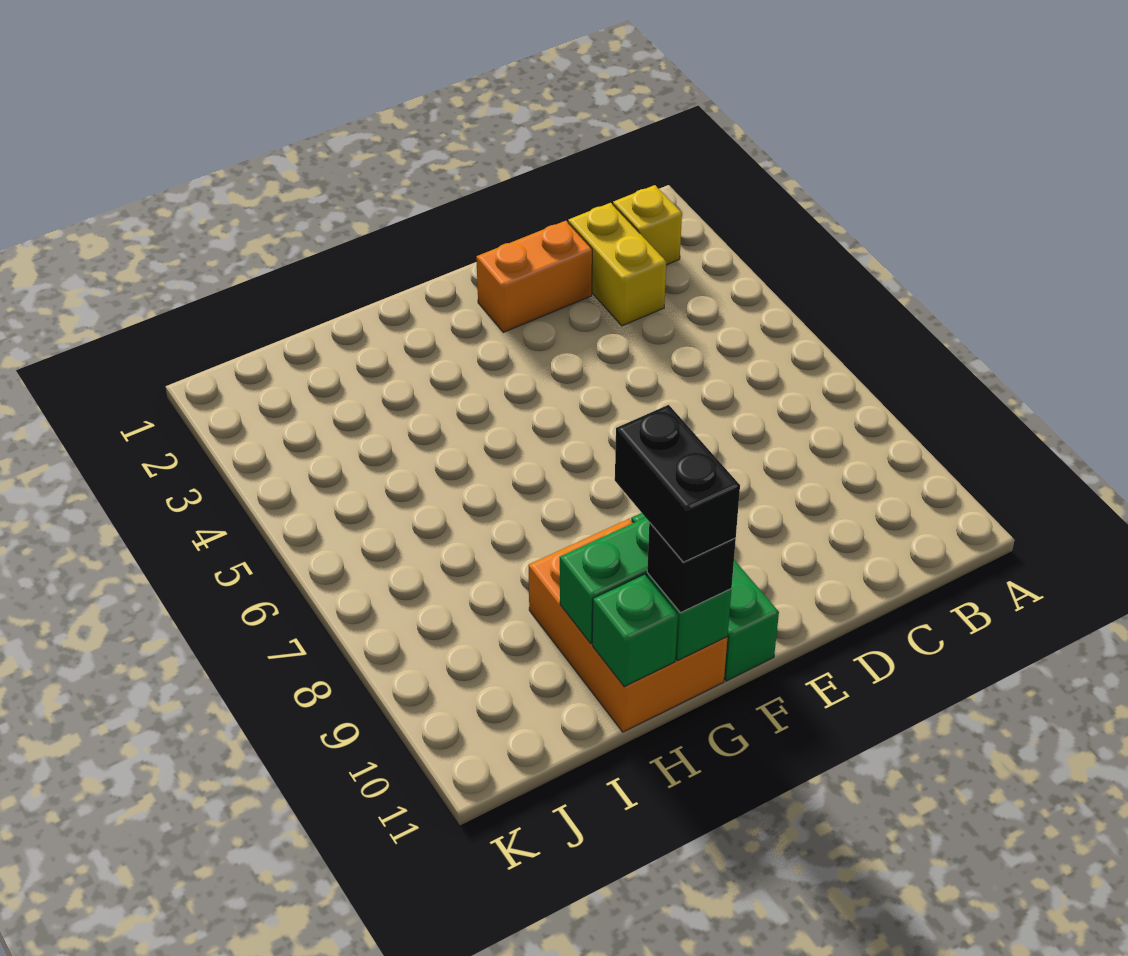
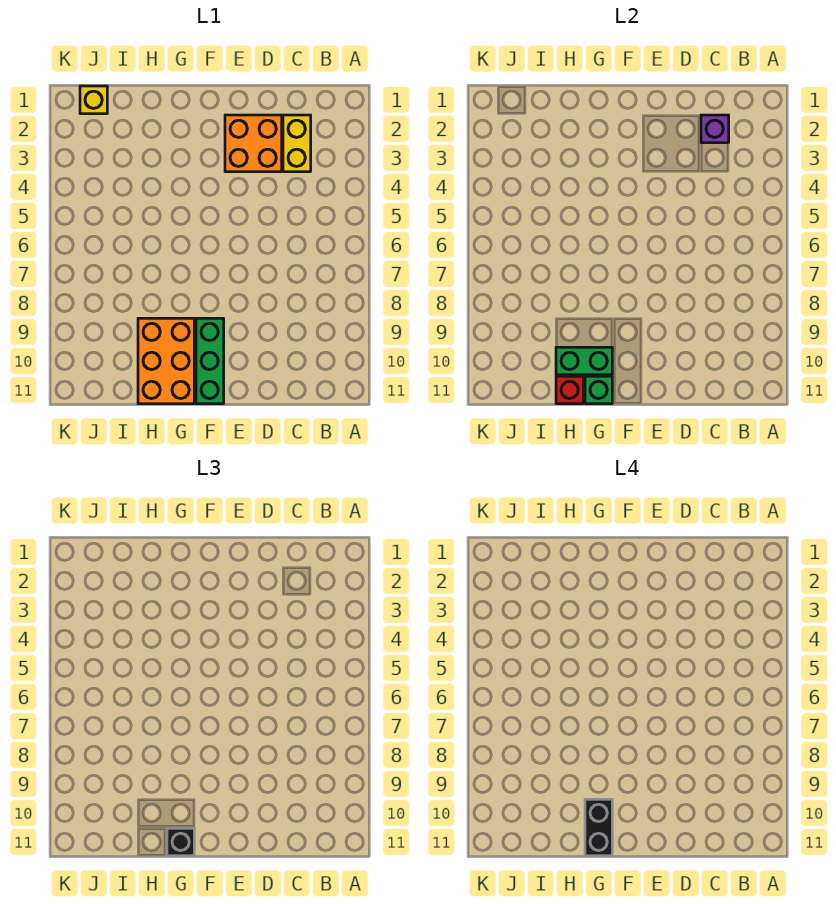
yellow brick B2 level 1 -> yellow brick J1 level 1
none -> purple brick C2 level 2
orange brick D2:E2 level 1 -> orange brick D2:E3 level 1
green brick H11 level 2 -> red brick H11 level 2

